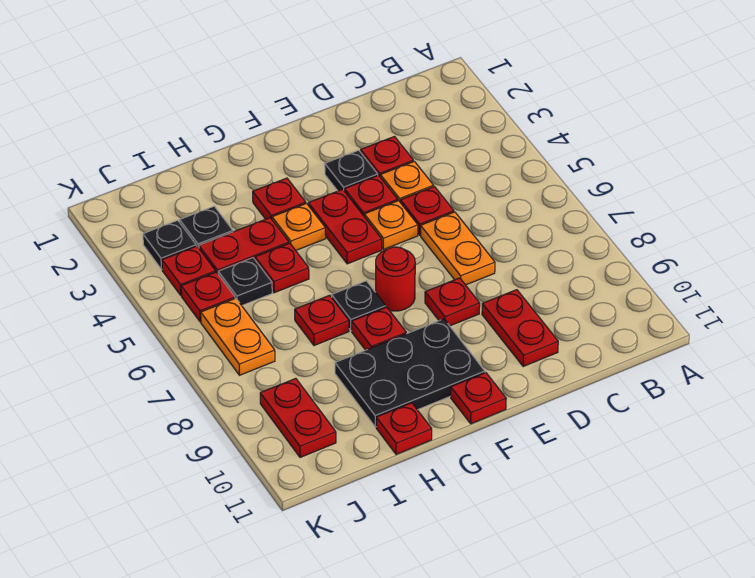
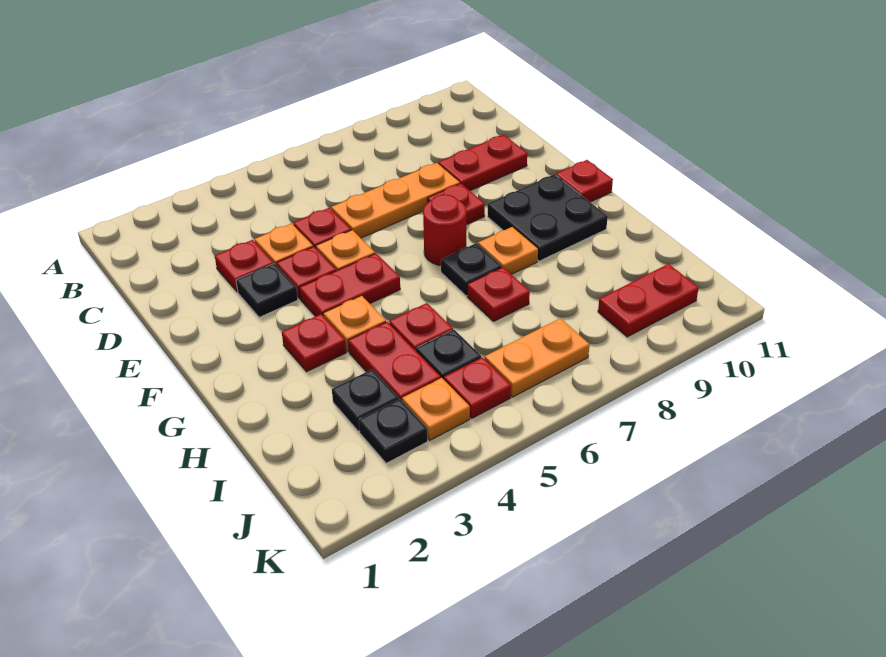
orange plate D6:D7 level 1 -> orange plate D6:D8 level 1
black plate F9:H10 level 1 -> black plate F9:G10 level 1
red plate G8 level 1 -> orange plate G8 level 1
red plate H11 level 1 -> none
red plate J4 level 1 -> orange plate J4 level 1

